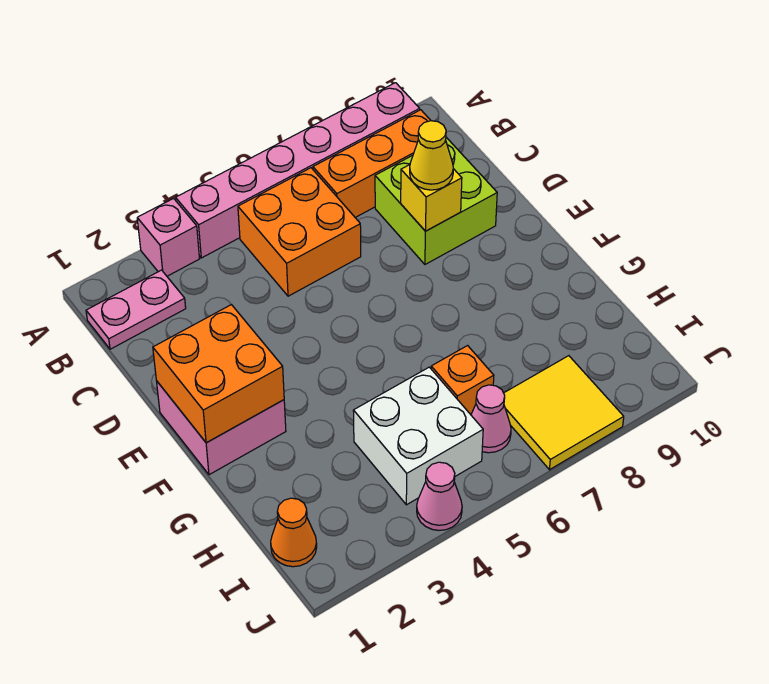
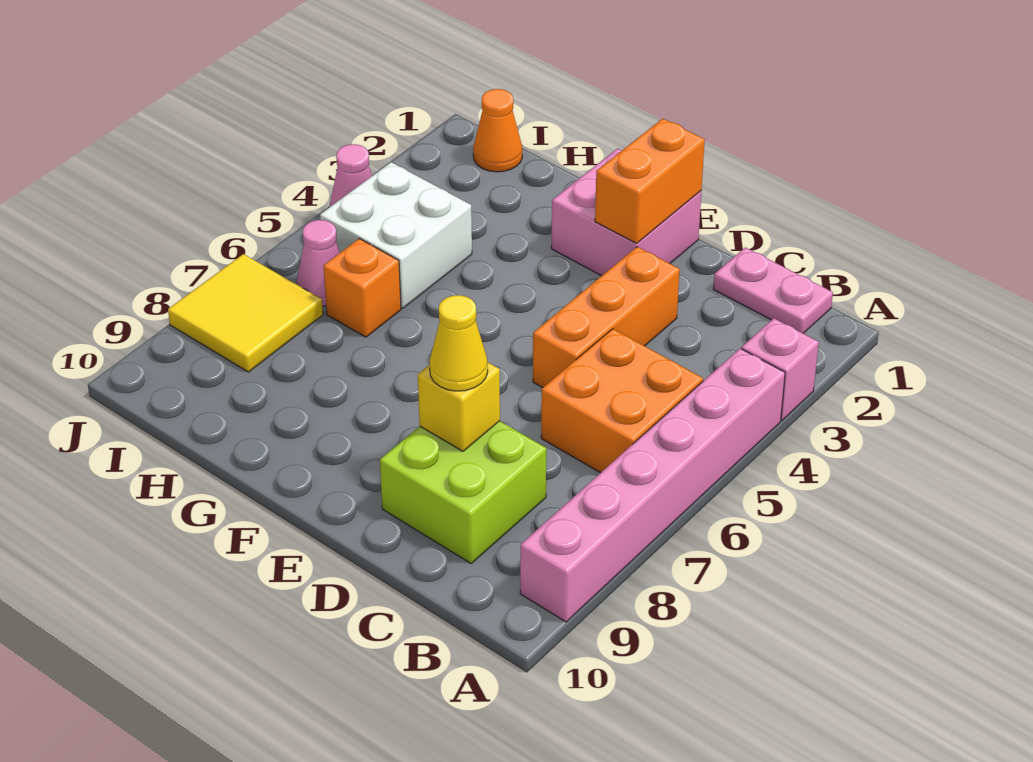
pink plate B1:B2 level 1 -> pink plate B1:C1 level 1
orange brick B7:B9 level 1 -> orange brick D3:D5 level 1
orange brick E1:F2 level 2 -> orange brick E1:E2 level 2

